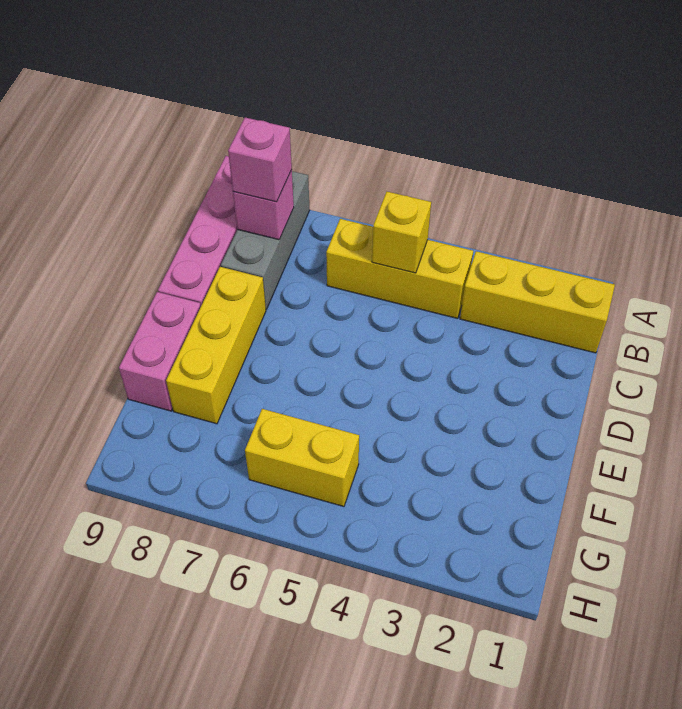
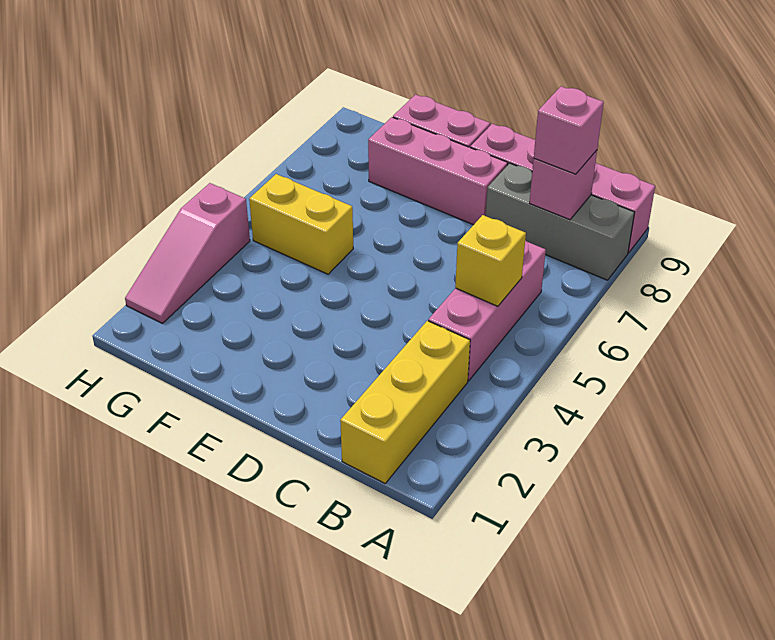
yellow brick B4:B6 level 1 -> pink brick B4:B6 level 1
yellow brick D8:F8 level 1 -> pink brick D8:F8 level 1
yellow brick G5:G6 level 1 -> yellow brick F5:G5 level 1
none -> pink slope H2:H4 level 1 top 4

